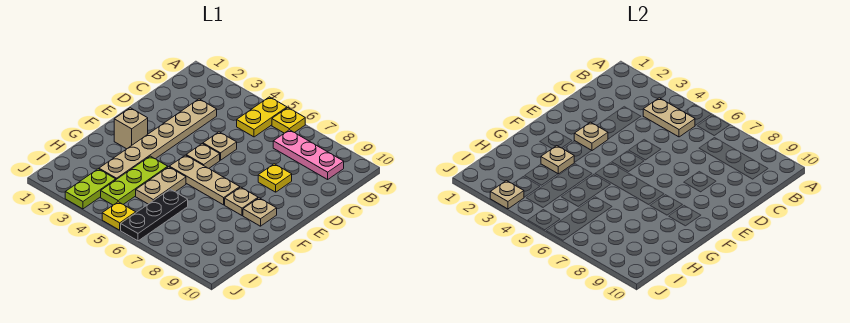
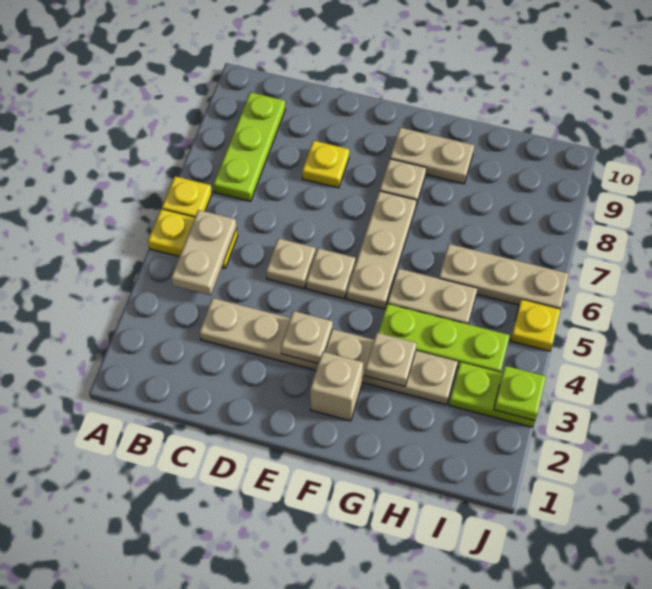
pink plate B7:B9 level 1 -> lime plate B7:B9 level 1
tan plate F9 level 1 -> tan plate F9:G9 level 1
black plate H6:J6 level 1 -> tan plate H6:J6 level 1
tan plate J3 level 2 -> lime plate J3 level 2

